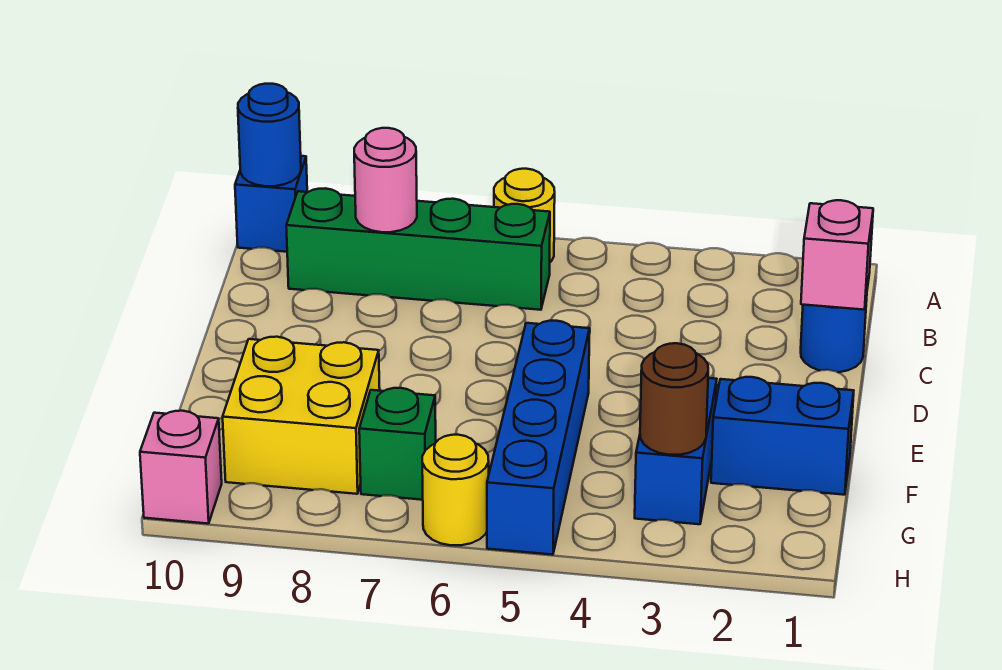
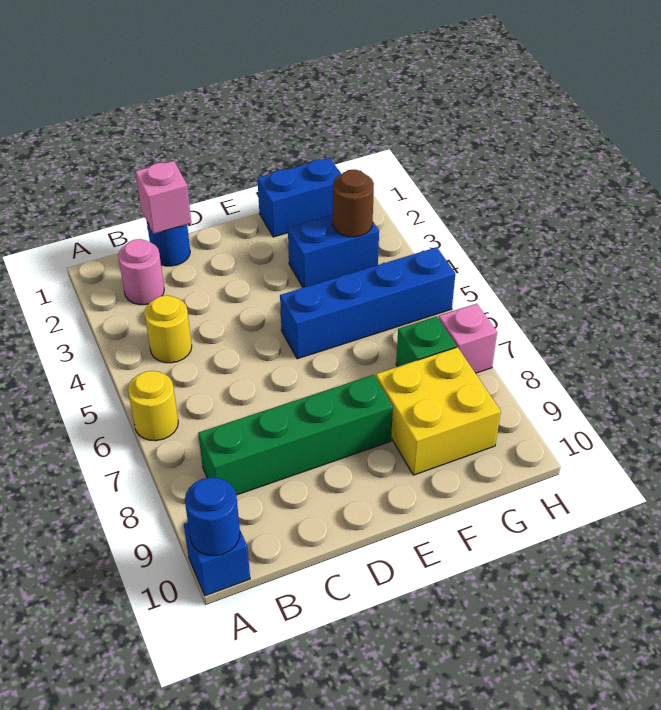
green brick B6:B9 level 1 -> green brick B8:E8 level 1
pink round brick B8 level 2 -> pink round brick B2 level 1
blue brick F1:F2 level 1 -> blue brick F1:G1 level 1
yellow round brick H6 level 1 -> yellow round brick B4 level 1
pink brick H10 level 1 -> pink brick H7 level 1

